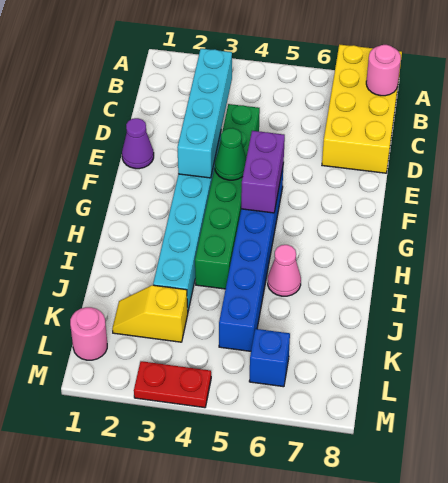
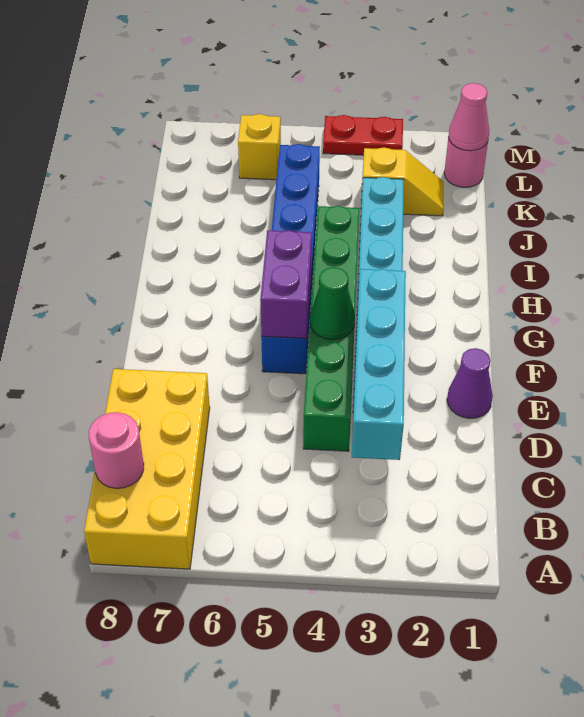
pink cone I6 level 1 -> pink cone L1 level 2
blue brick L6 level 1 -> yellow brick L6 level 1

